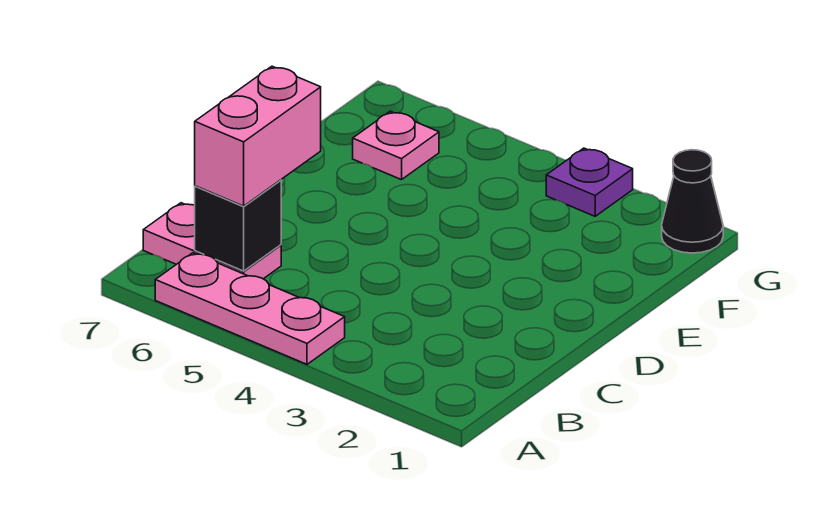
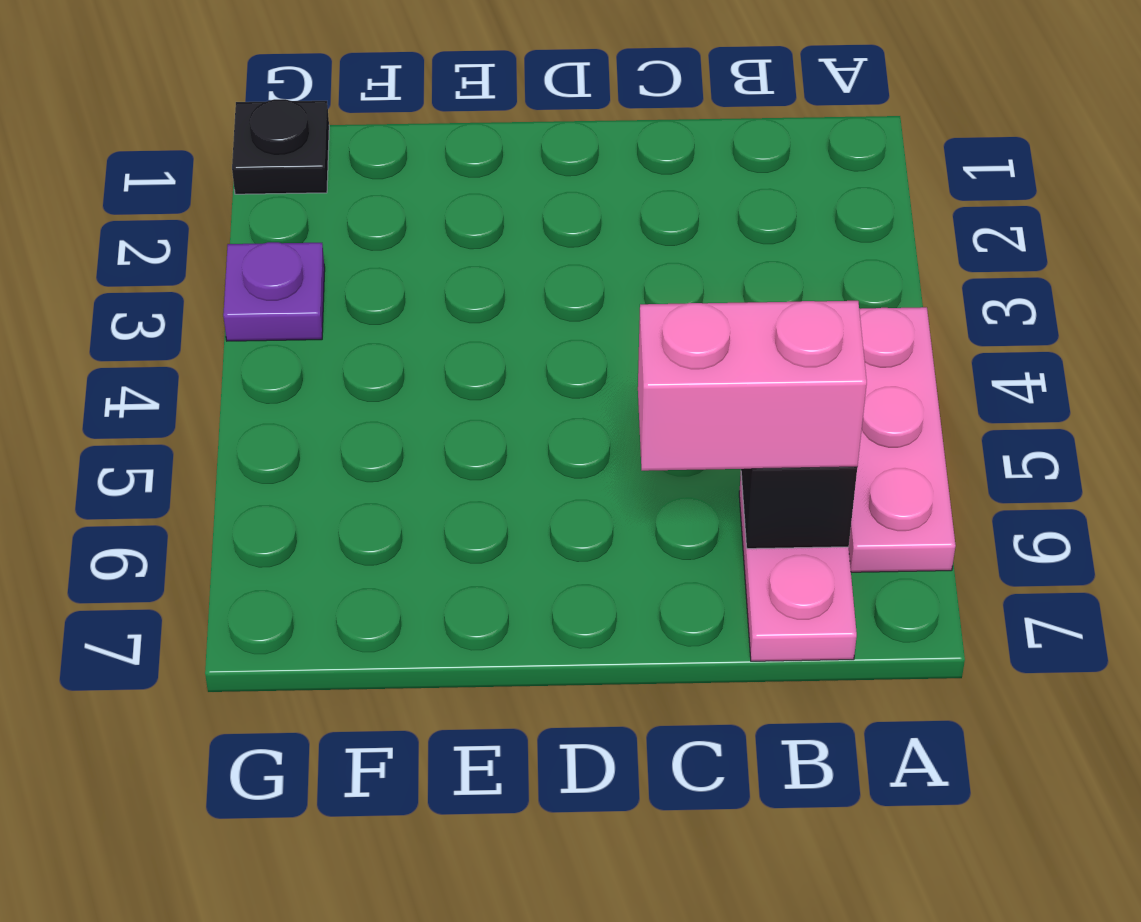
pink plate F6 level 1 -> none
black cone G1 level 1 -> black plate G1 level 1

